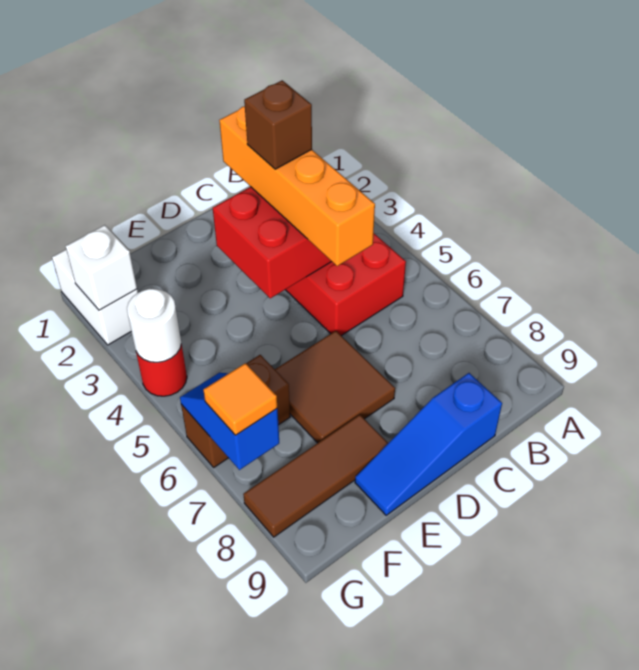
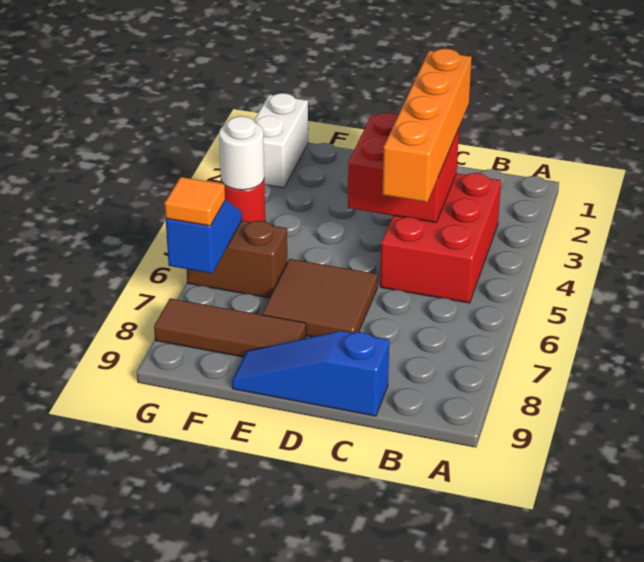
brown brick C3 level 4 -> none
white brick G2 level 2 -> none

